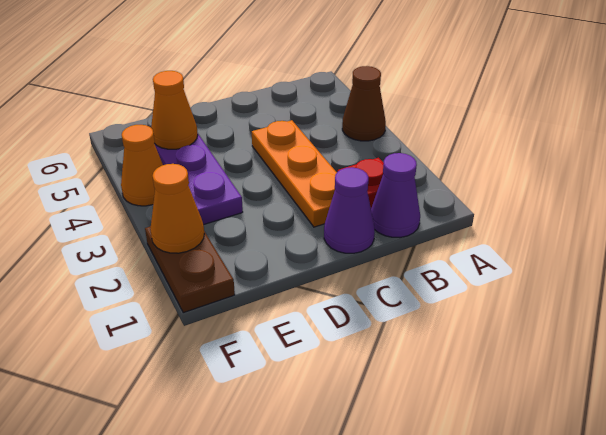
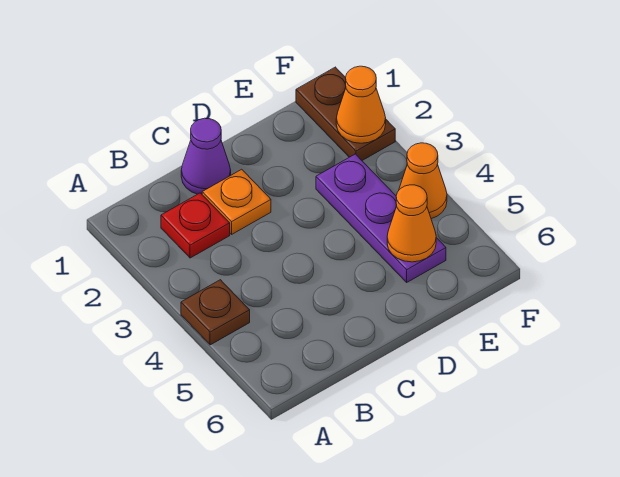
brown cone A4 level 1 -> brown plate A4 level 1
purple cone B1 level 1 -> none
orange plate C2:C4 level 1 -> orange plate C2 level 1

